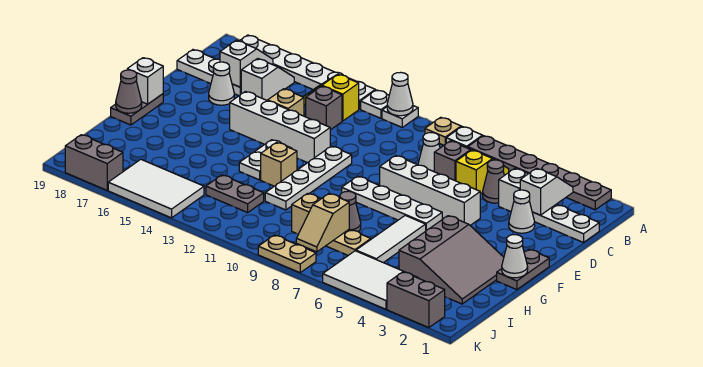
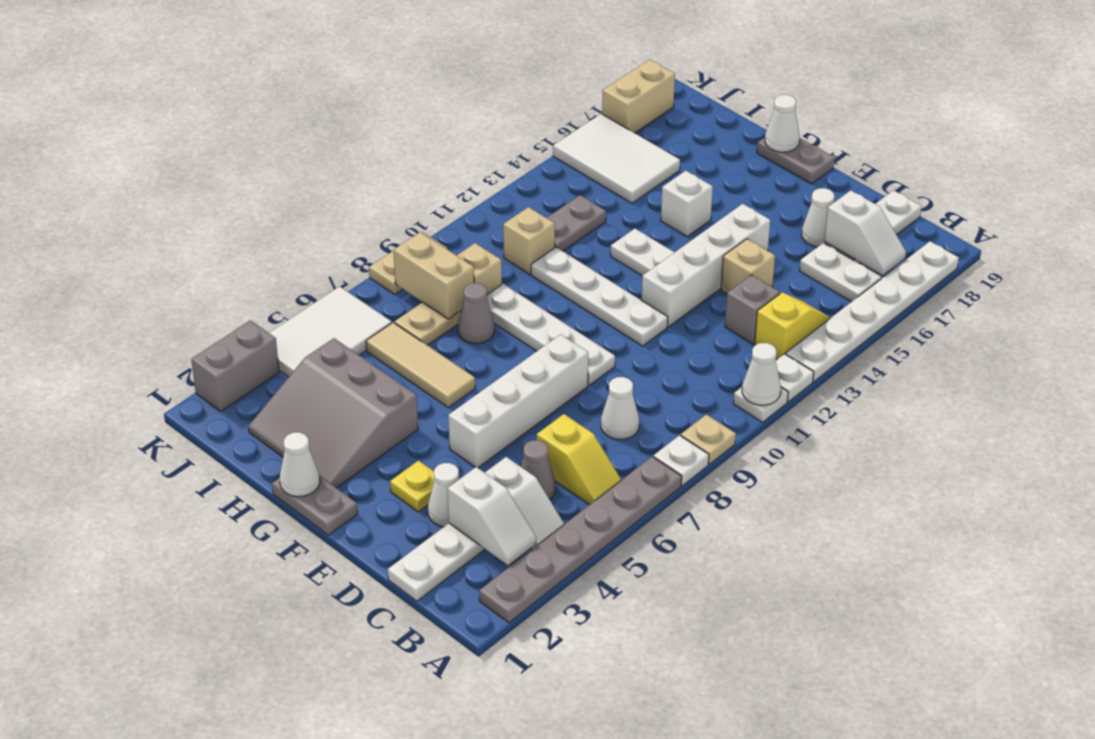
white slope B16:C16 level 1 top C -> white plate B16:C16 level 1
grey brick C7 level 1 -> none
none -> yellow plate E3 level 1
white plate F6:F9 level 1 -> white plate E9:H9 level 1
white brick F19 level 2 -> white brick G15 level 1
white tile G6:I6 level 1 -> tan tile G6:I6 level 1
tan brick G12 level 1 -> tan brick I11 level 1
grey cone G19 level 2 -> white cone G19 level 2
tan slope I8:J8 level 2 top I -> tan brick I8:J8 level 2
white tile J14:K16 level 1 -> white tile I15:K16 level 1
grey brick K17:K18 level 1 -> tan brick K17:K18 level 1

